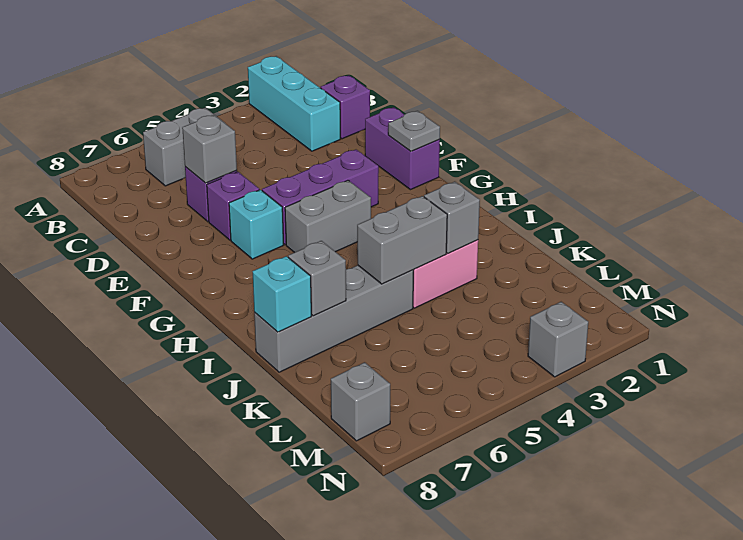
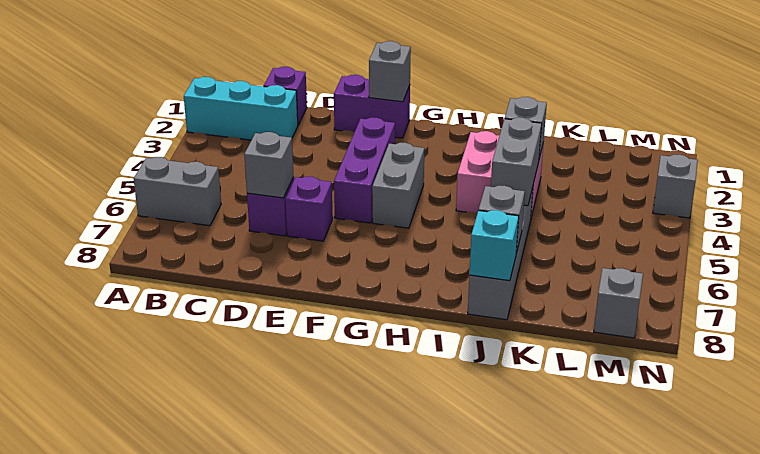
grey brick B5:B6 level 1 -> grey brick A6:B6 level 1
grey plate F1 level 2 -> grey brick F1 level 2
cyan brick F6 level 1 -> none

